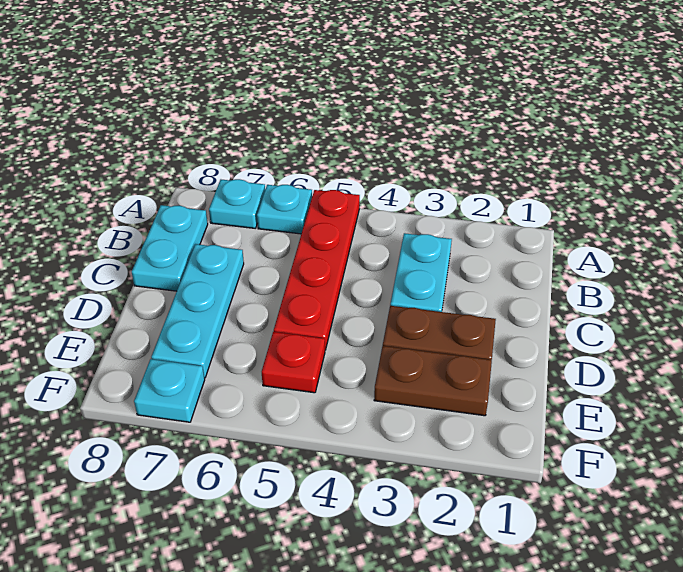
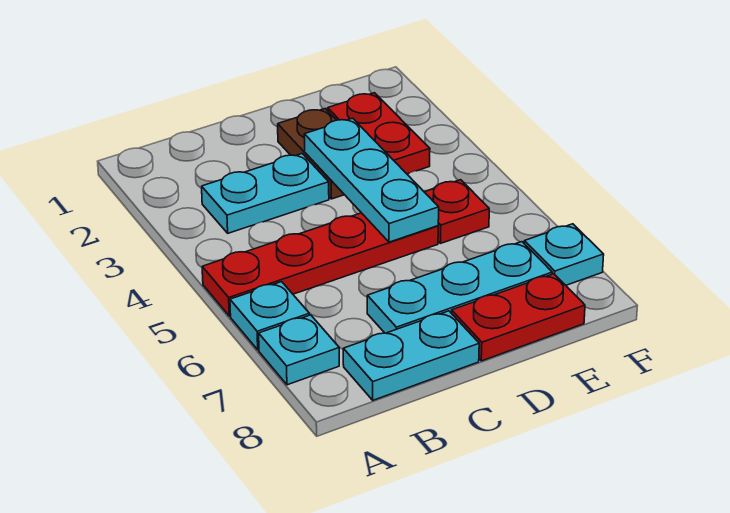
none -> cyan plate D3:D5 level 2
none -> red plate D8:E8 level 1
brown plate E2:E3 level 1 -> red plate E2:E3 level 1

